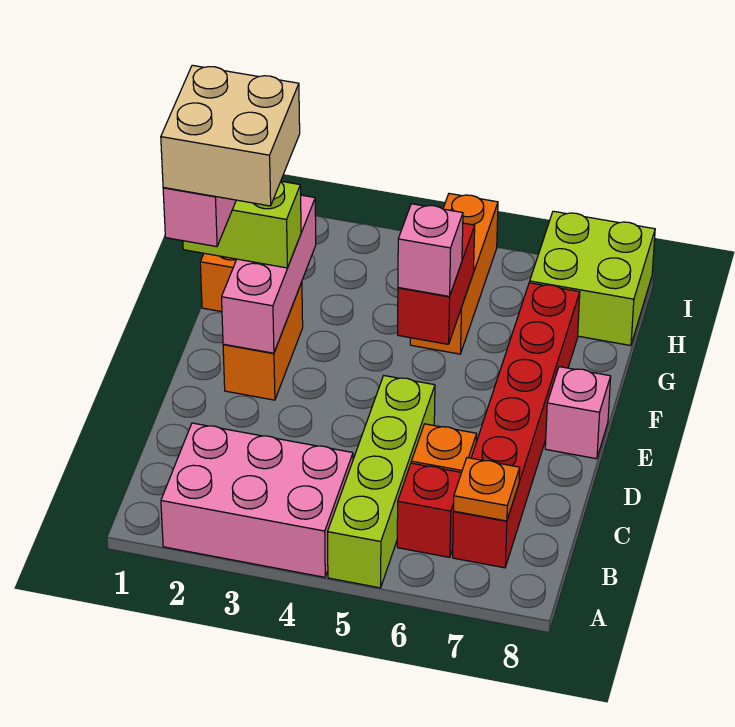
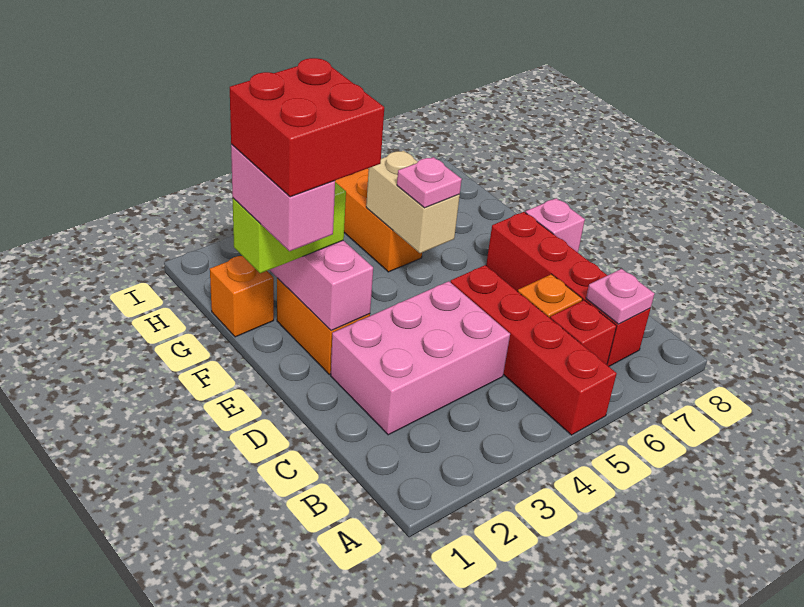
pink brick A2:B4 level 1 -> pink brick C2:D4 level 1
lime brick A5:D5 level 1 -> red brick A5:D5 level 1
red brick B7:G7 level 1 -> red brick B7:E7 level 1
orange plate B7 level 2 -> pink plate B7 level 2
tan brick E1:F2 level 5 -> red brick E1:F2 level 5
red brick F5:G5 level 2 -> tan brick F5:G5 level 2
pink brick F5 level 3 -> pink plate F5 level 3
lime brick H7:I8 level 1 -> none

